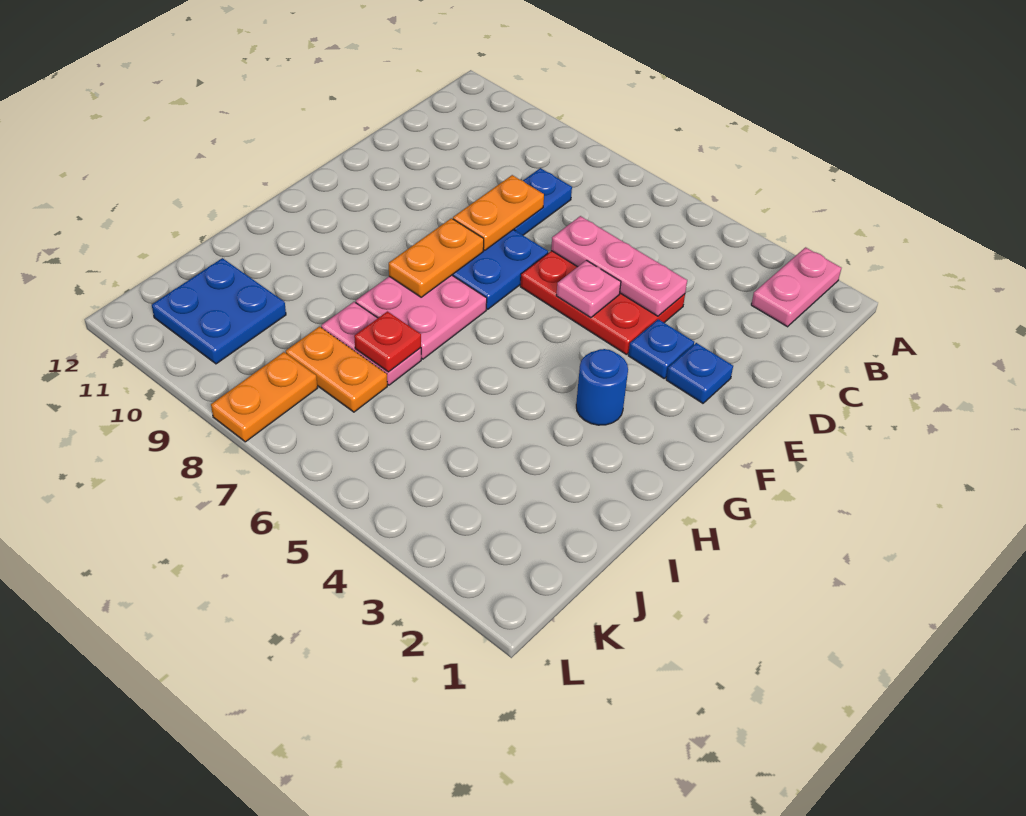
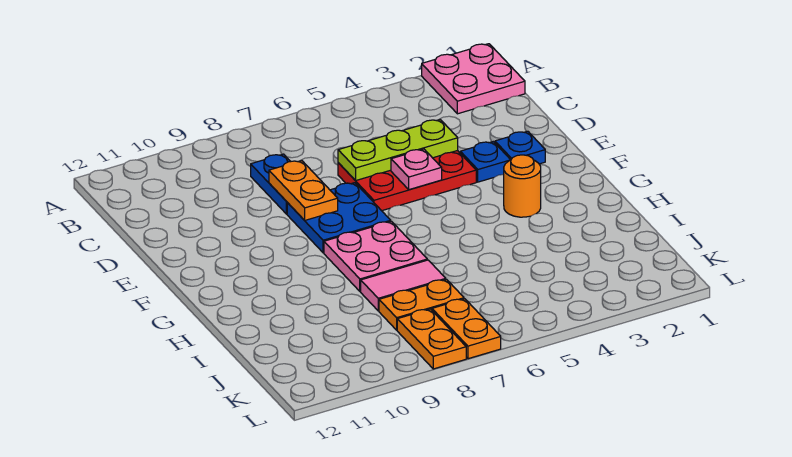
pink plate A2:B2 level 1 -> pink plate A1:B2 level 1
pink plate D4:D6 level 2 -> lime plate D4:D6 level 2
orange plate F8:G8 level 2 -> orange plate K7:L7 level 1
blue round brick G3 level 1 -> orange round brick G3 level 1
pink plate I7:I8 level 1 -> pink tile I7:I8 level 1
red plate I7 level 2 -> none
blue plate J10:K11 level 1 -> none

